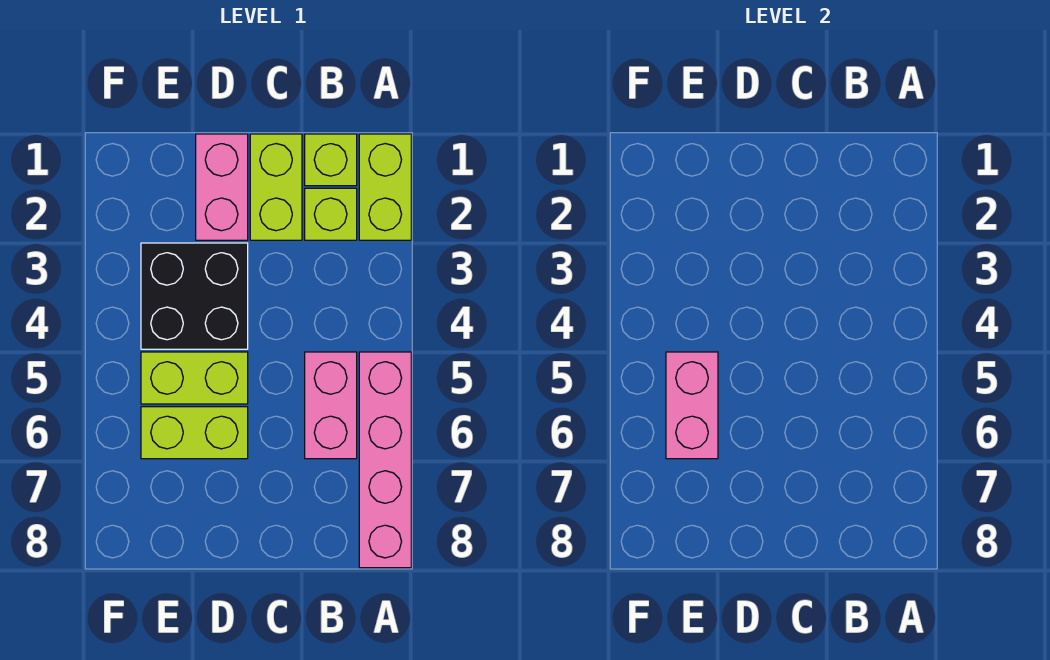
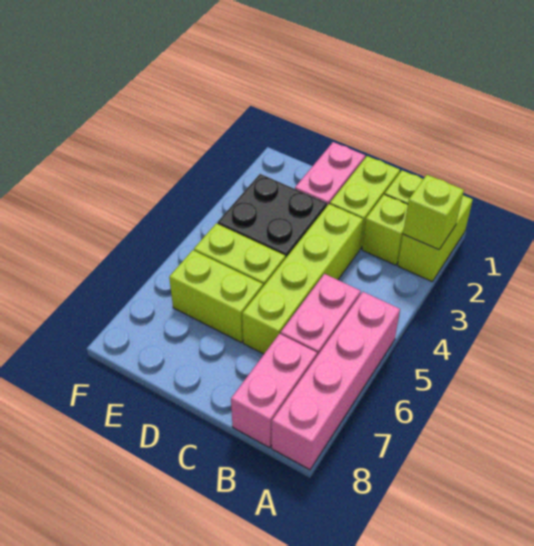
none -> lime brick A2 level 2
none -> lime brick C3:C6 level 1
pink brick E5:E6 level 2 -> pink brick B7:B8 level 1

